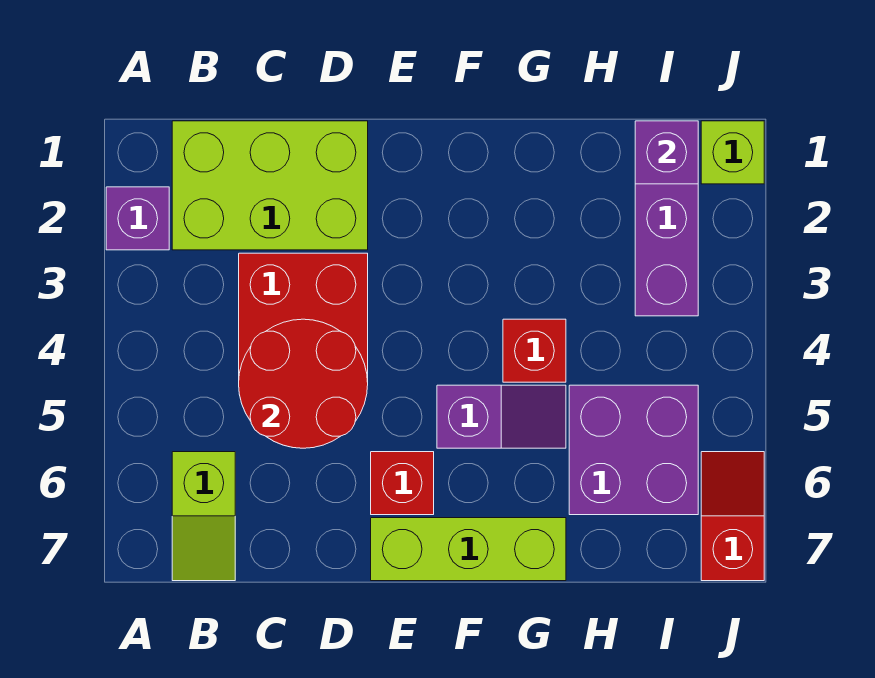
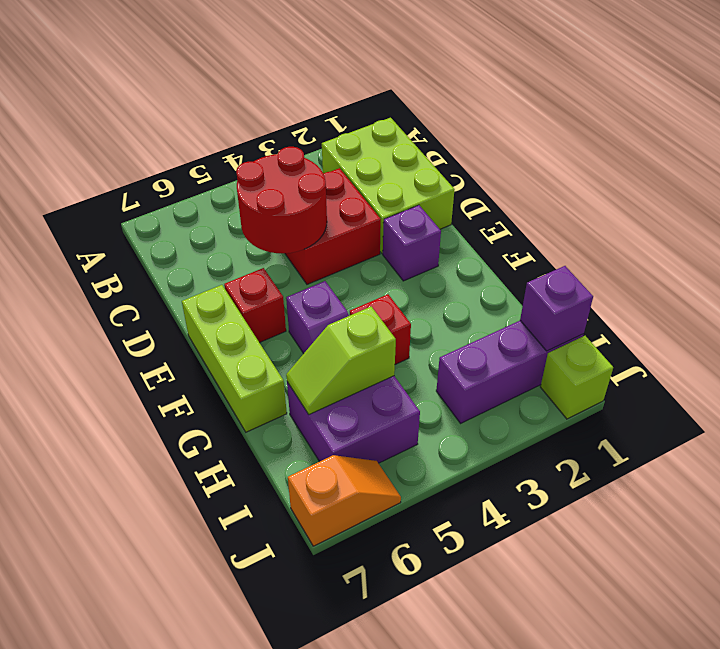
purple brick A2 level 1 -> purple brick E2 level 1
lime slope B6:B7 level 1 top 6 -> lime slope H5:H6 level 2 top 5
red slope J6:J7 level 1 top 7 -> orange slope J6:J7 level 1 top 7

